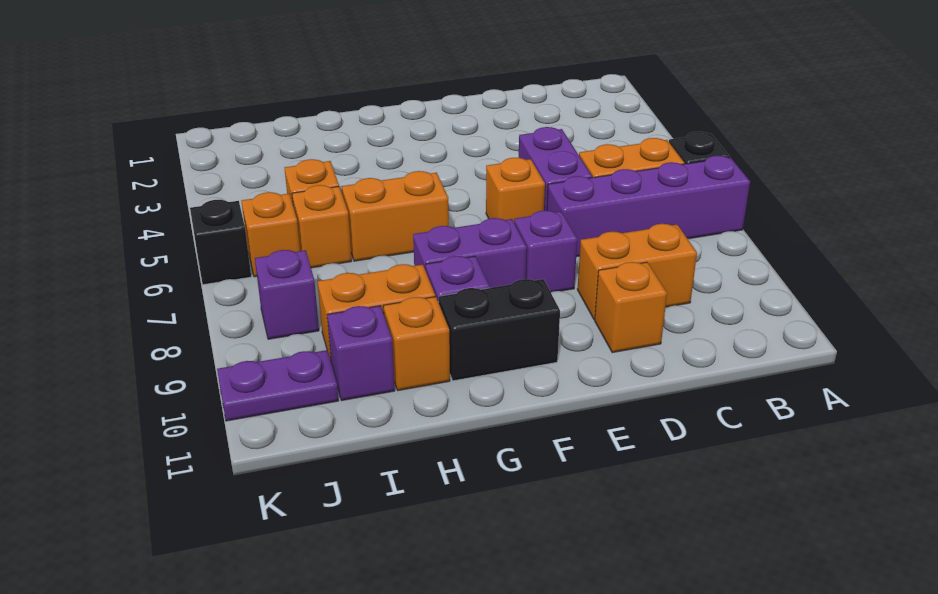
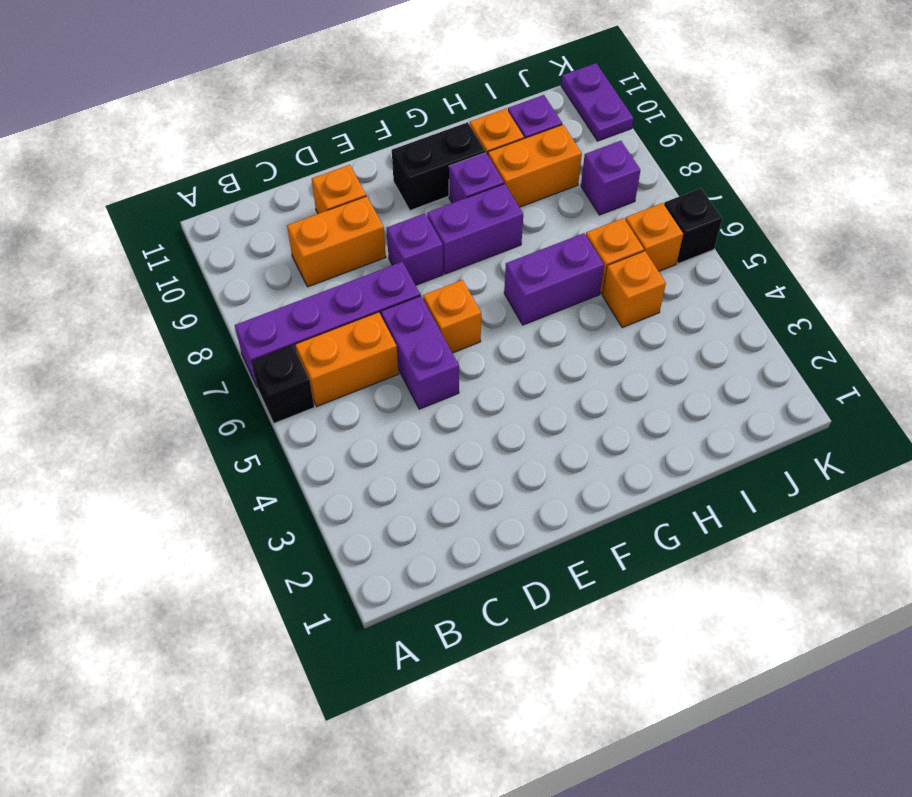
orange brick G6:H6 level 1 -> purple brick G6:H6 level 1
purple plate J10:K10 level 1 -> purple plate K10:K11 level 1

